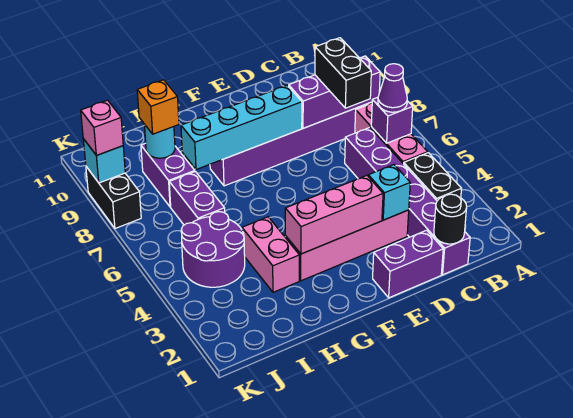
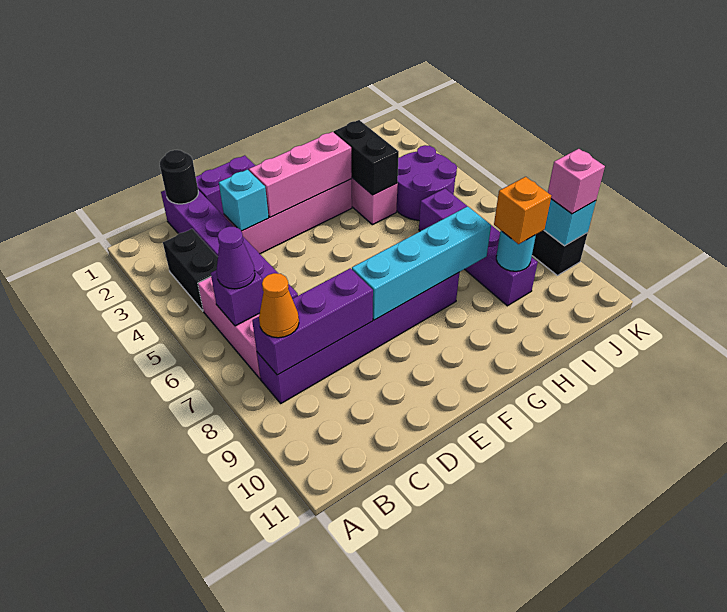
none -> orange cone B8 level 3
black brick C7:C8 level 3 -> black brick H3:H4 level 2

